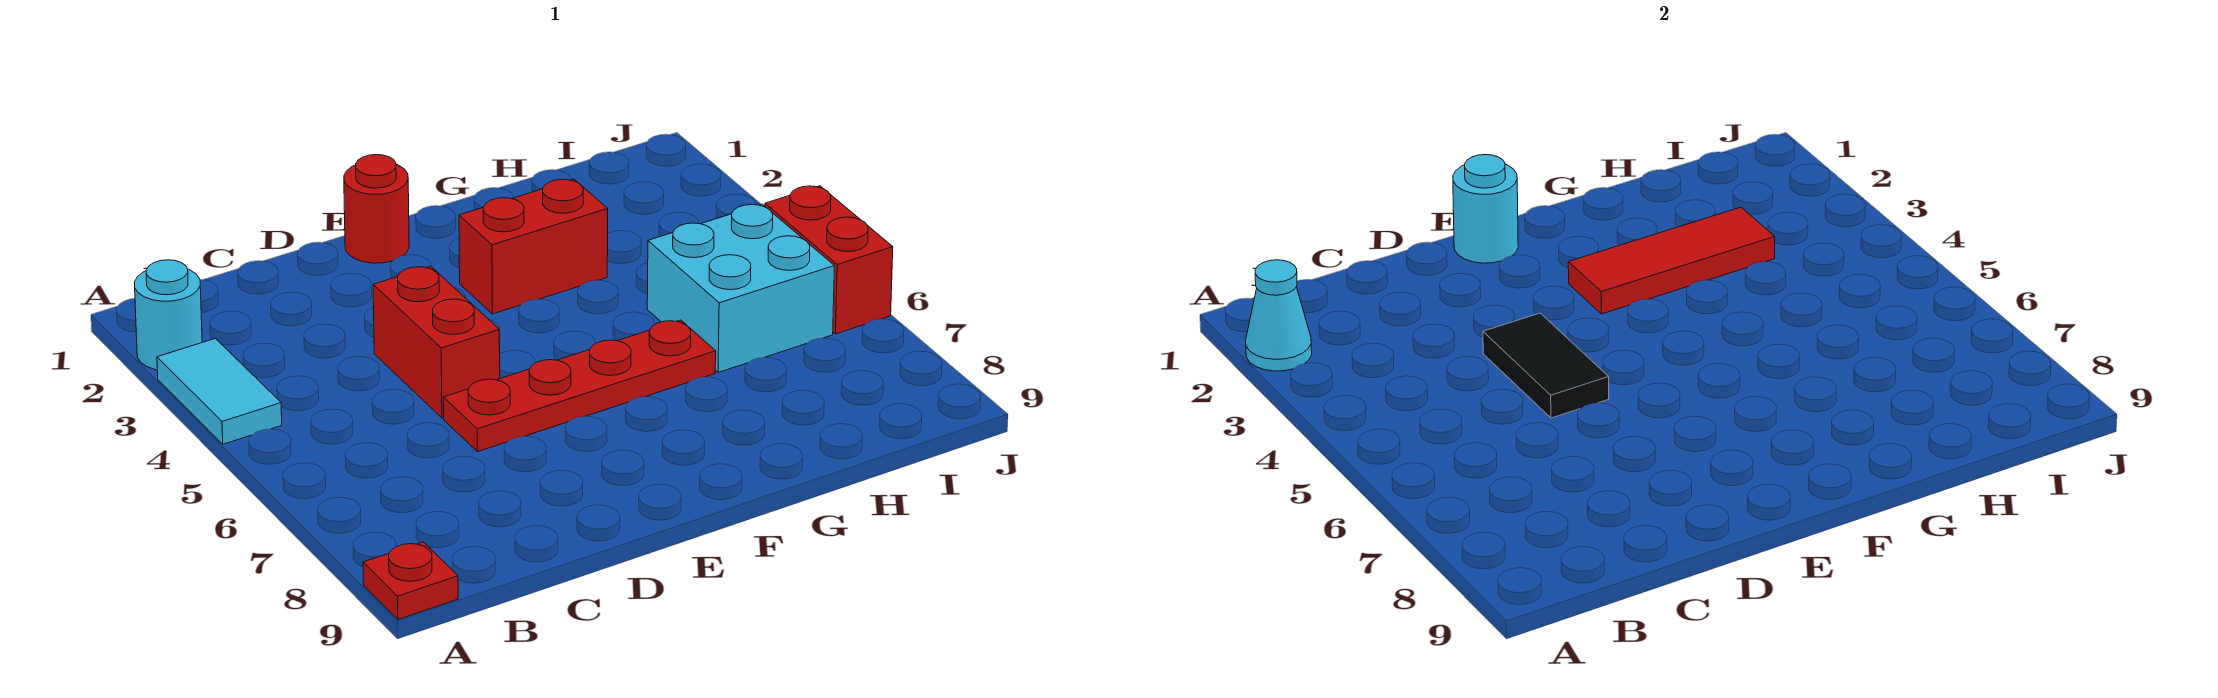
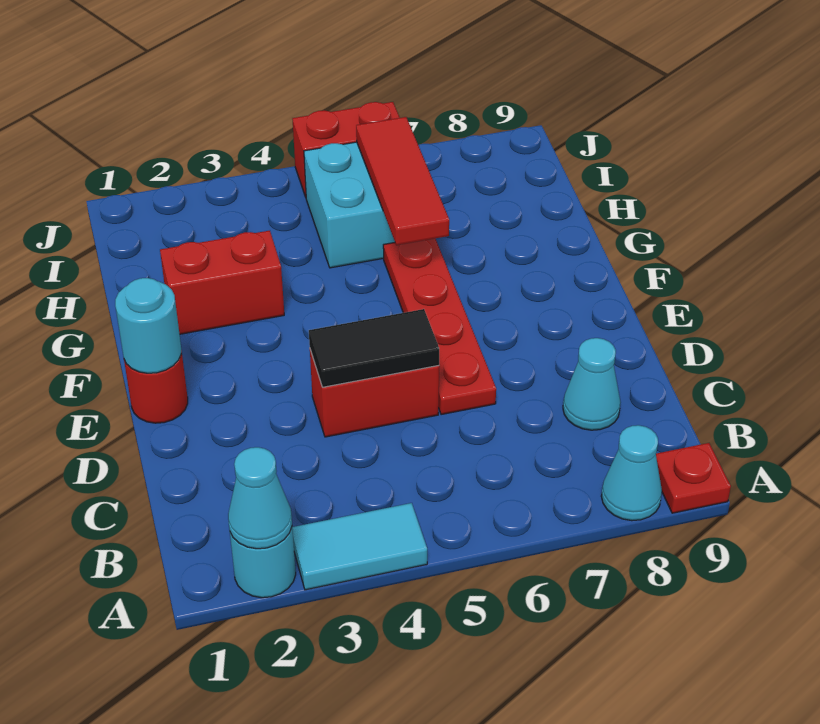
none -> cyan cone A8 level 1
none -> cyan cone C8 level 1
red brick F3:G3 level 1 -> red brick G2:G3 level 1
red tile F3:H3 level 2 -> red tile G6:I6 level 2

